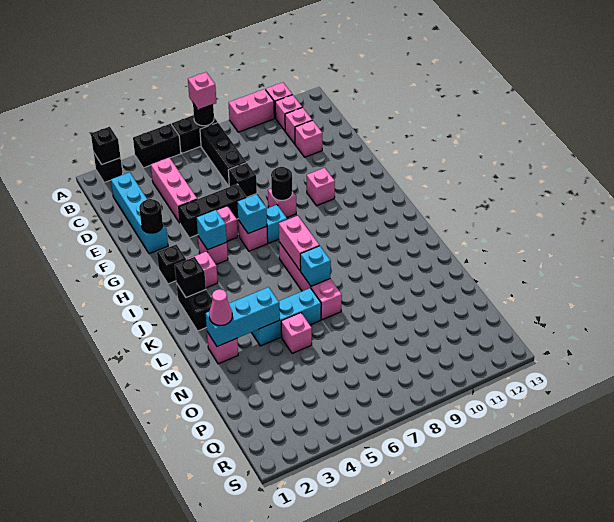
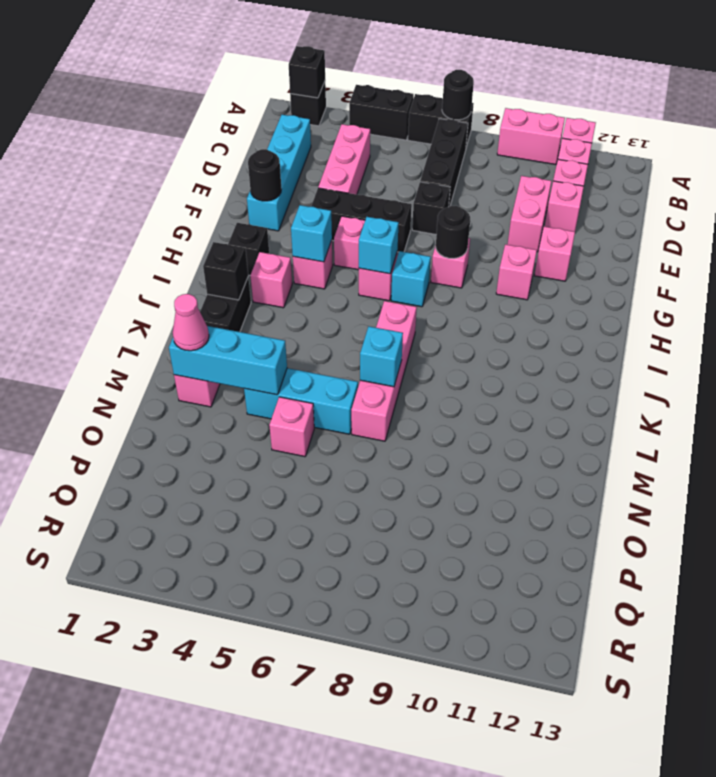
pink brick A7 level 3 -> pink brick F11 level 1
pink brick J7:K7 level 2 -> pink brick D10:E10 level 1

